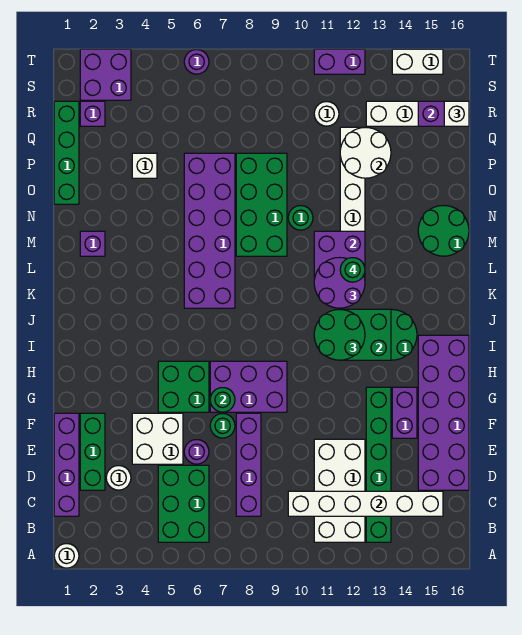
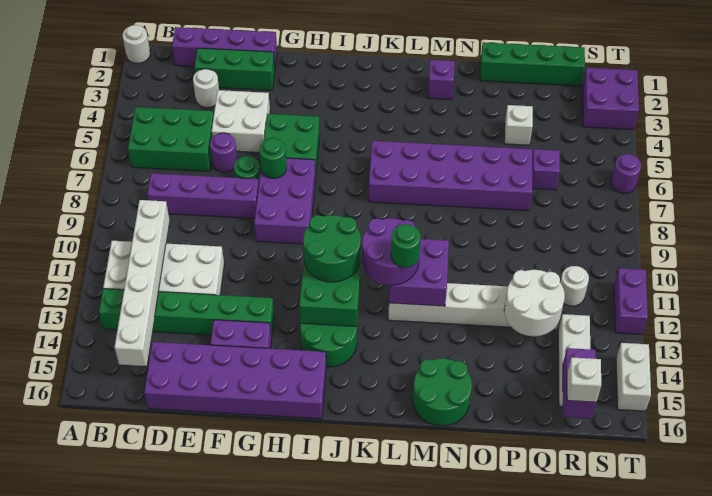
green brick M8:P9 level 1 -> none
green round brick N10 level 1 -> none
purple brick R2 level 1 -> purple brick Q6 level 1

